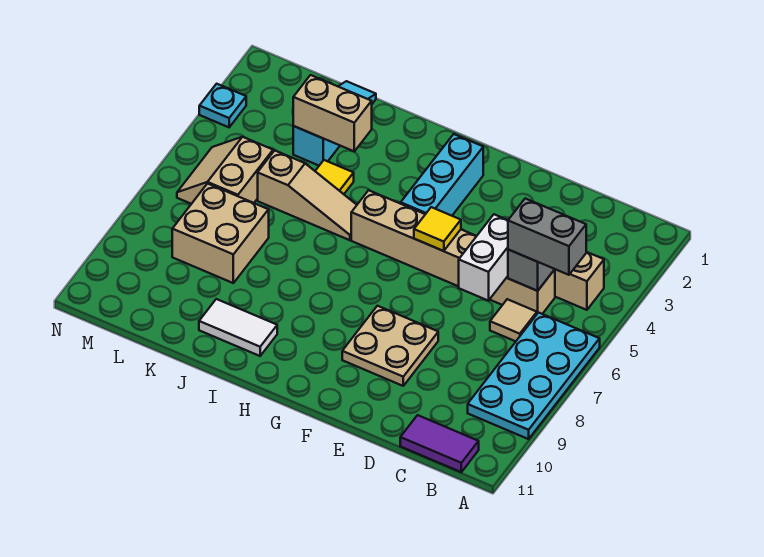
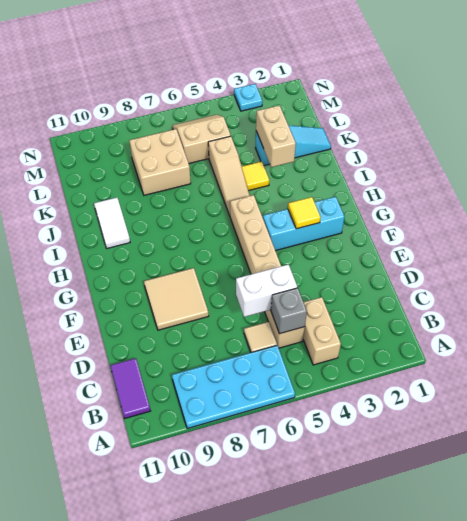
grey brick B5:C5 level 3 -> none
tan plate E8:F9 level 1 -> tan tile E8:F9 level 1
yellow tile F5 level 2 -> yellow tile G3 level 2

